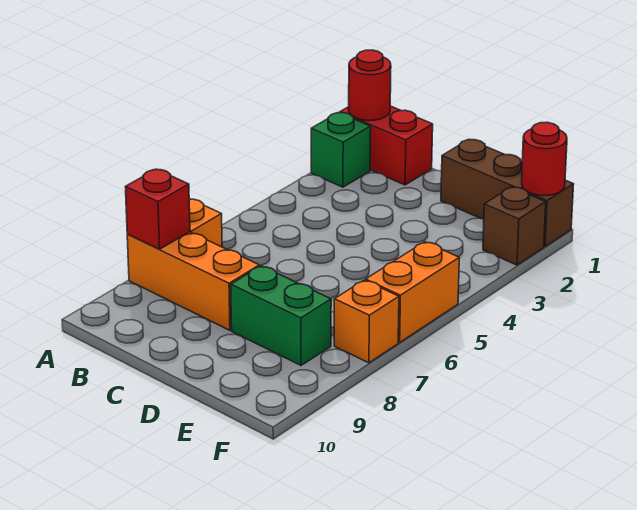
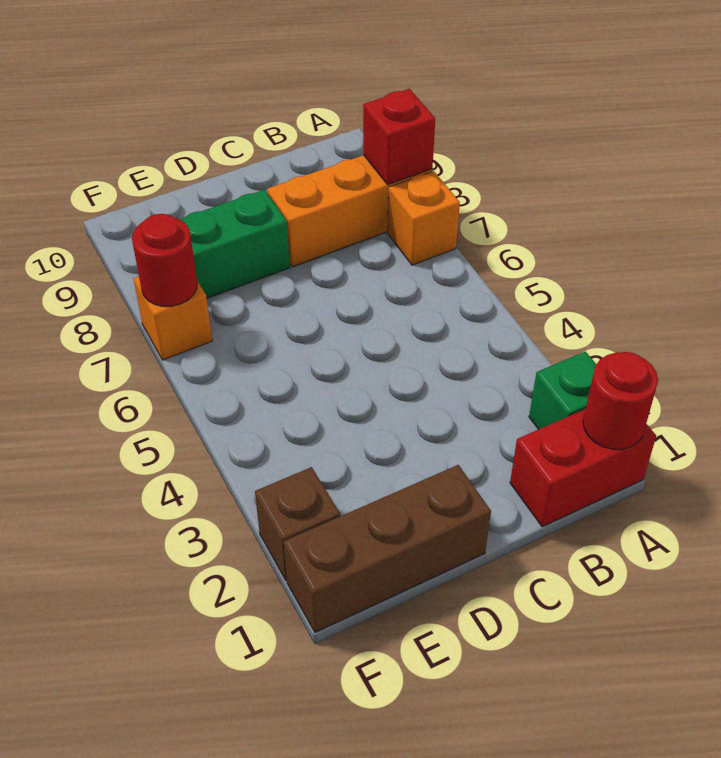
red round brick F1 level 2 -> red round brick F7 level 2
orange brick F5:F6 level 1 -> none

